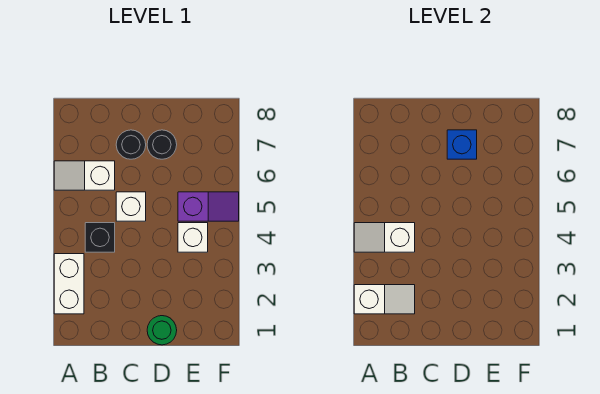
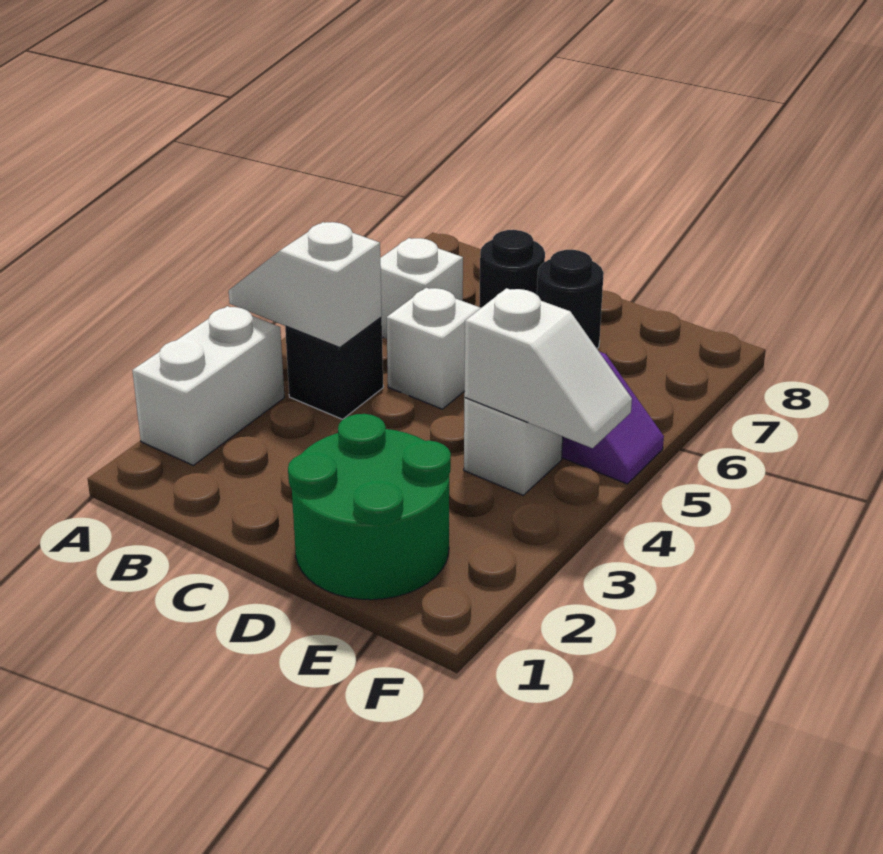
white slope A2:B2 level 2 top A -> white slope E4:F4 level 2 top E
green round brick D1 level 1 -> green round brick D1:E2 level 1
blue brick D7 level 2 -> none

